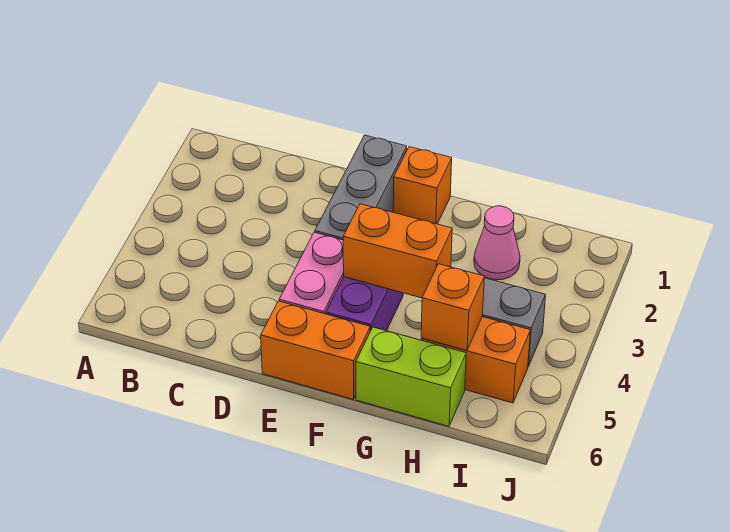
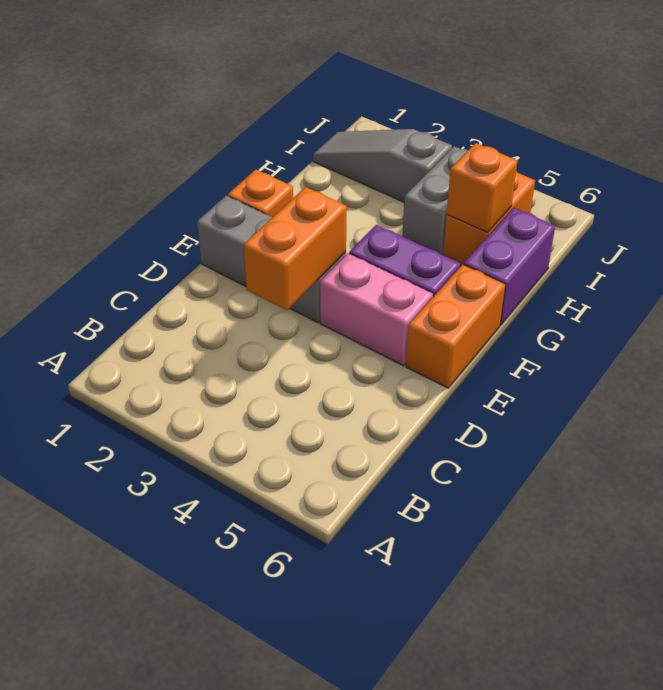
orange brick F4:G4 level 2 -> orange brick D3:E3 level 2
lime brick G6:H6 level 1 -> purple brick G6:H6 level 1
pink cone H2 level 1 -> none
none -> grey slope I1:I3 level 1 top 3

